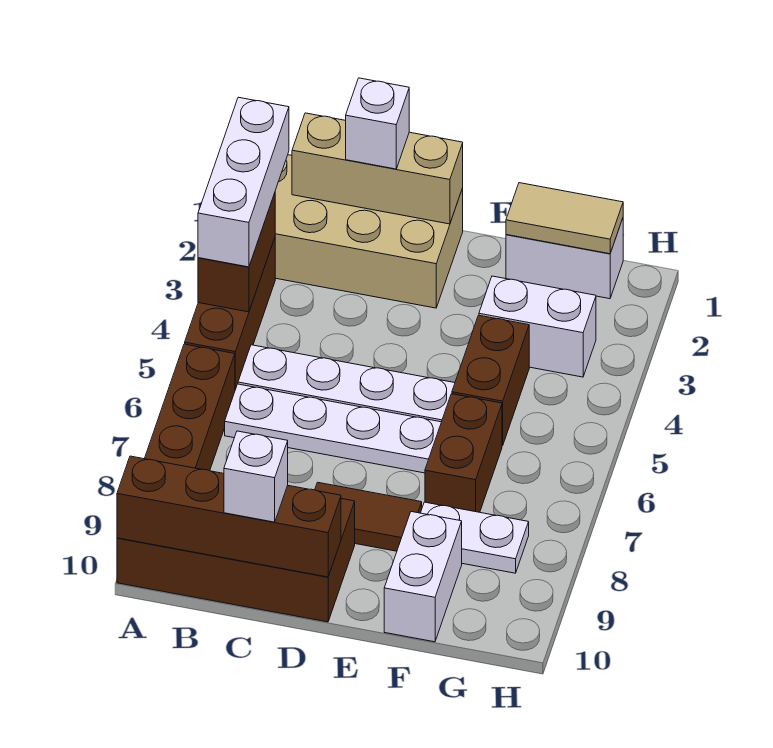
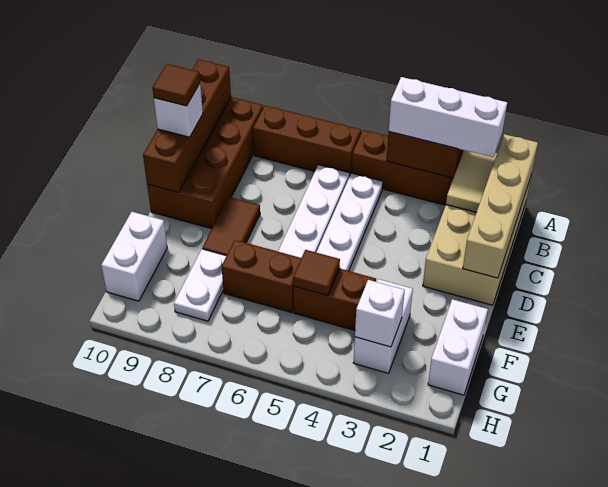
tan brick B1:D1 level 2 -> tan brick A1:D1 level 2
white brick C1 level 3 -> white brick G3 level 2
none -> brown tile C10 level 4
tan tile F1:G1 level 2 -> tan tile A2:B2 level 2
none -> brown tile F5 level 2
white brick F9:F10 level 1 -> white brick F10:G10 level 1

